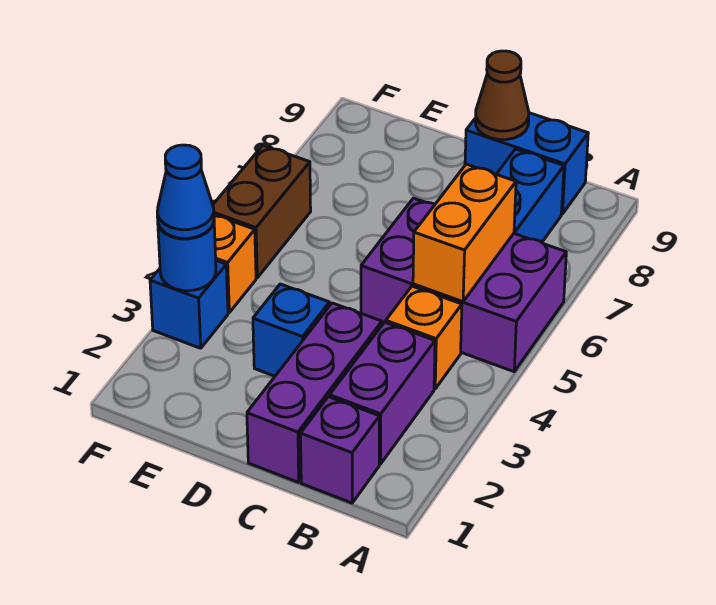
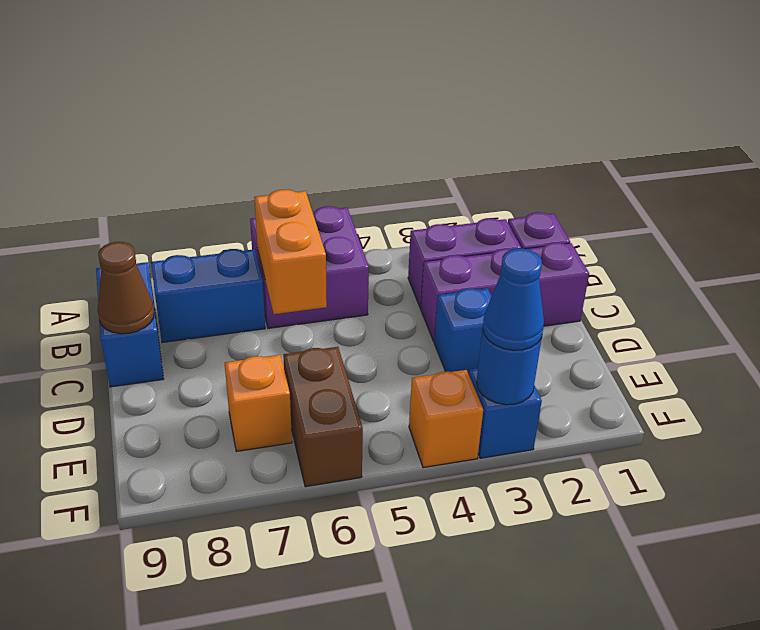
purple brick A5:C6 level 1 -> purple brick A5:B6 level 1
orange brick B4 level 1 -> orange brick E7 level 1
orange brick B5:B6 level 2 -> orange brick B6:C6 level 2
brown brick F5:F6 level 1 -> brown brick E6:F6 level 1

